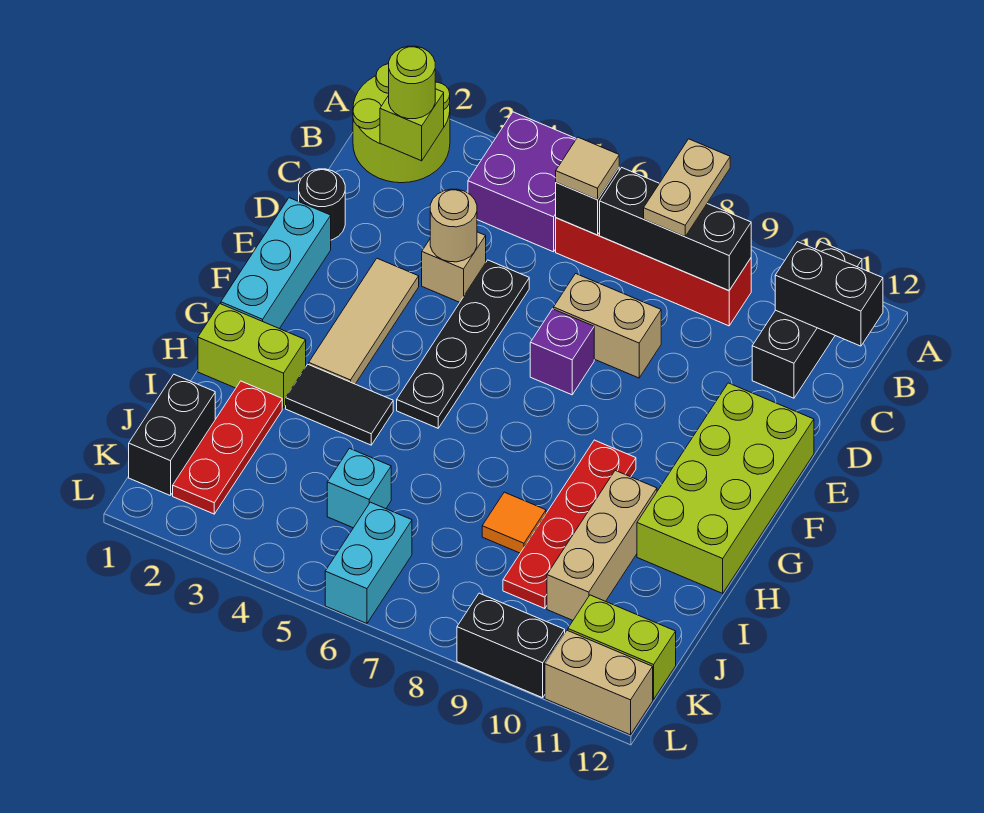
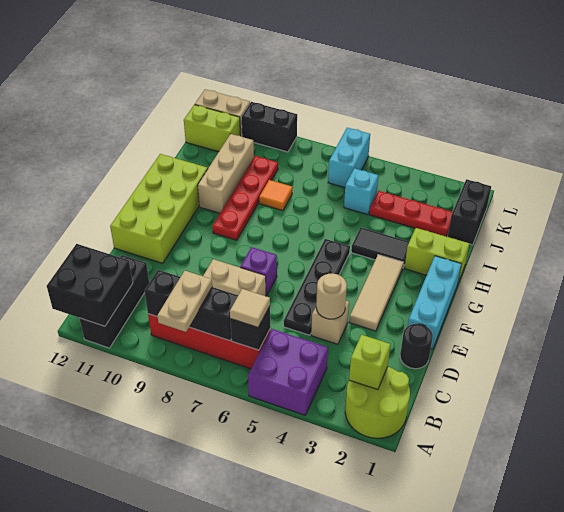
lime round brick B2 level 3 -> none
black brick B11:B12 level 2 -> black brick A11:B12 level 2
red plate I2:K2 level 1 -> red plate J2:J4 level 1

